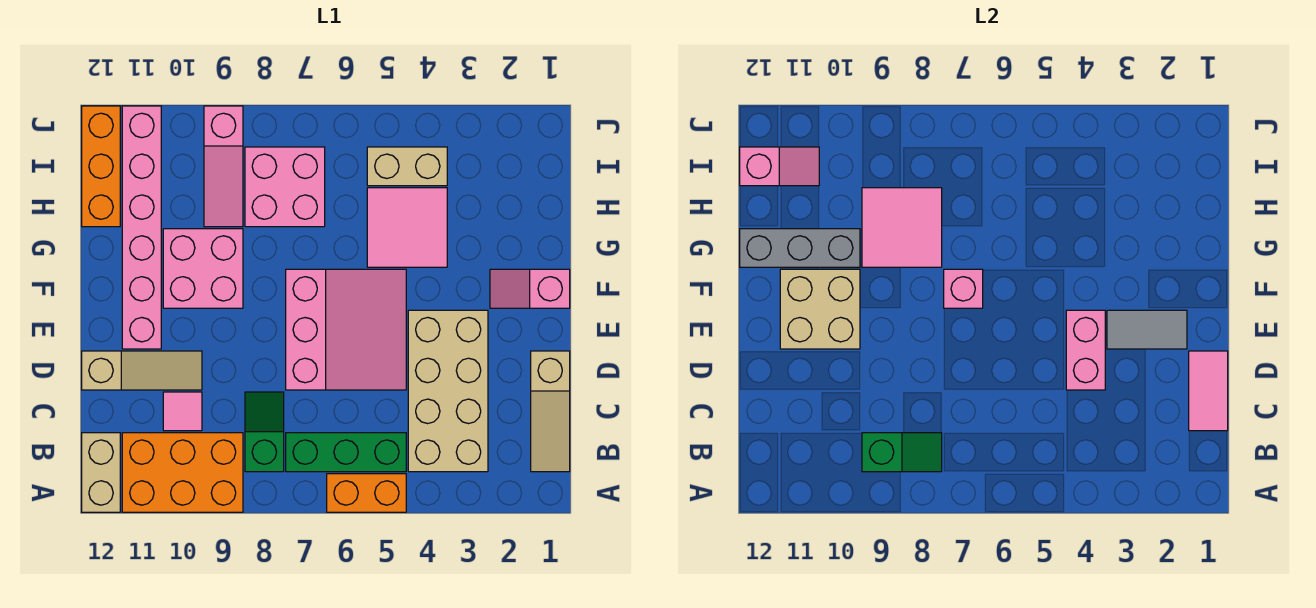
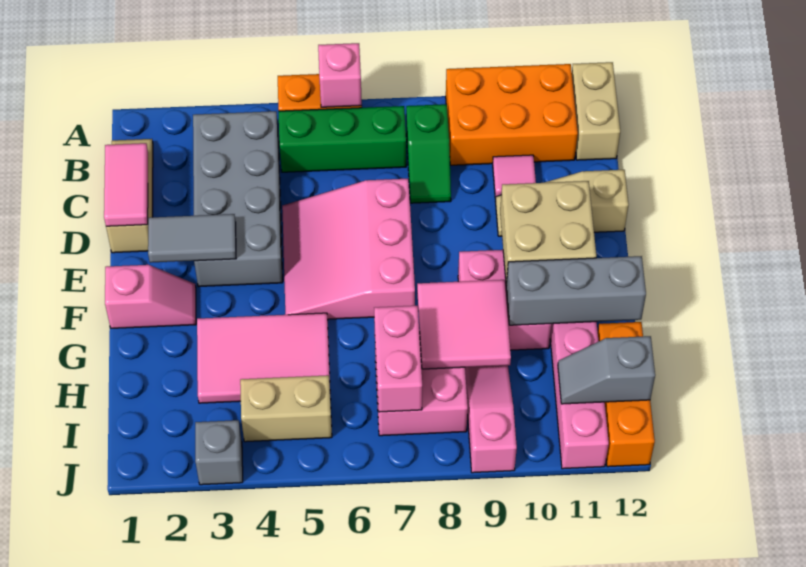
tan brick B3:E4 level 1 -> grey brick B3:E4 level 1
green slope B8:B9 level 2 top 9 -> none
pink brick D4:E4 level 2 -> pink brick H7:I7 level 2
pink brick F7 level 2 -> pink brick A6 level 2
pink tile G4:H5 level 1 -> pink tile G3:H5 level 1
pink slope I11:I12 level 2 top 12 -> grey slope I11:I12 level 2 top 12
none -> grey brick J3 level 1

